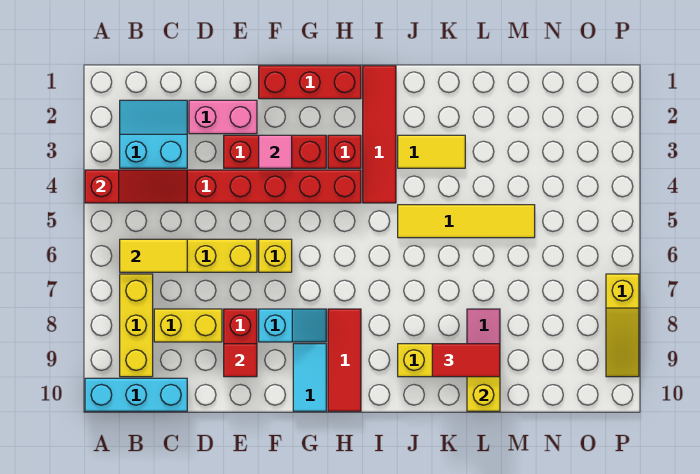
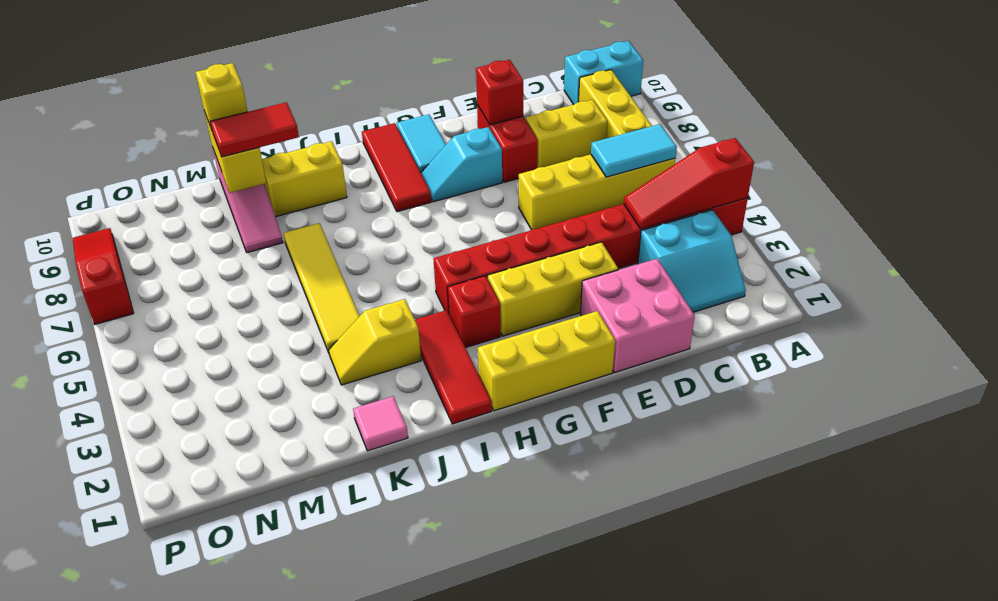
cyan brick A10:C10 level 1 -> cyan brick A10:B10 level 1
yellow tile B6:C6 level 2 -> cyan tile B6:C6 level 2
pink brick D2:E2 level 1 -> pink brick D1:E2 level 1
red brick E3:G3 level 1 -> yellow brick E3:G3 level 1
red tile E9 level 2 -> red brick E9 level 2
red brick F1:H1 level 1 -> yellow brick F1:H1 level 1
pink tile F3 level 2 -> pink tile K1 level 1
yellow brick F6 level 1 -> yellow brick L10 level 3
red tile I1:I4 level 1 -> red tile I1:I3 level 1
yellow tile J3:K3 level 1 -> yellow slope J3:K3 level 1 top J
yellow tile J5:M5 level 1 -> yellow tile K4:K7 level 1
yellow slope P7:P9 level 1 top 7 -> red slope P7:P9 level 1 top 7

